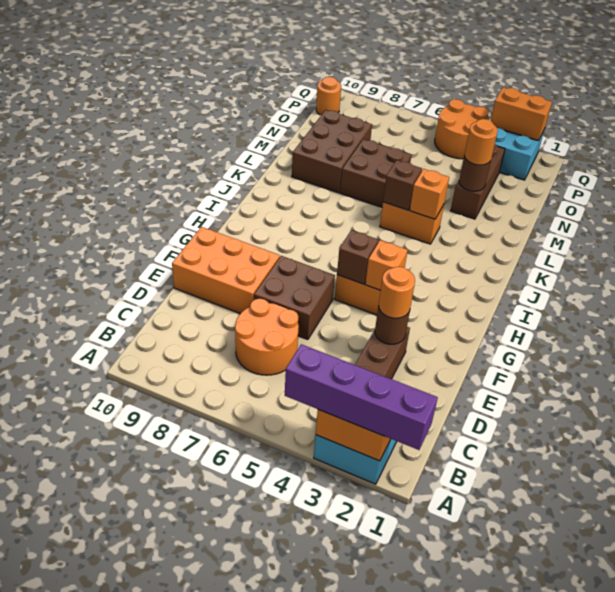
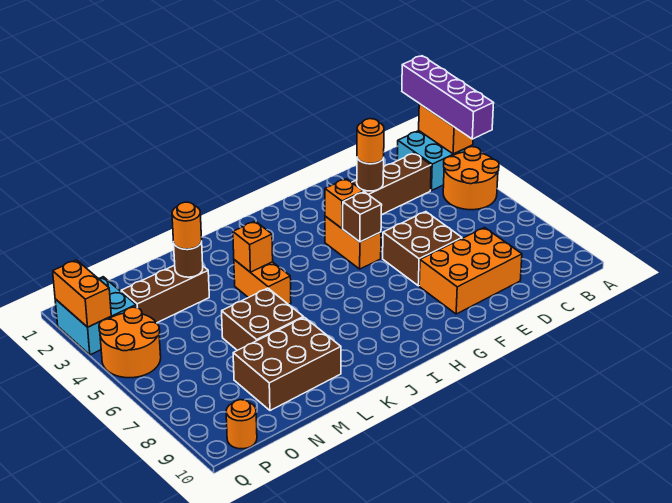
orange round brick C6:D7 level 1 -> orange round brick A4:B5 level 1
orange brick E8:F10 level 1 -> orange brick D8:F9 level 1
brown brick K5 level 2 -> none

